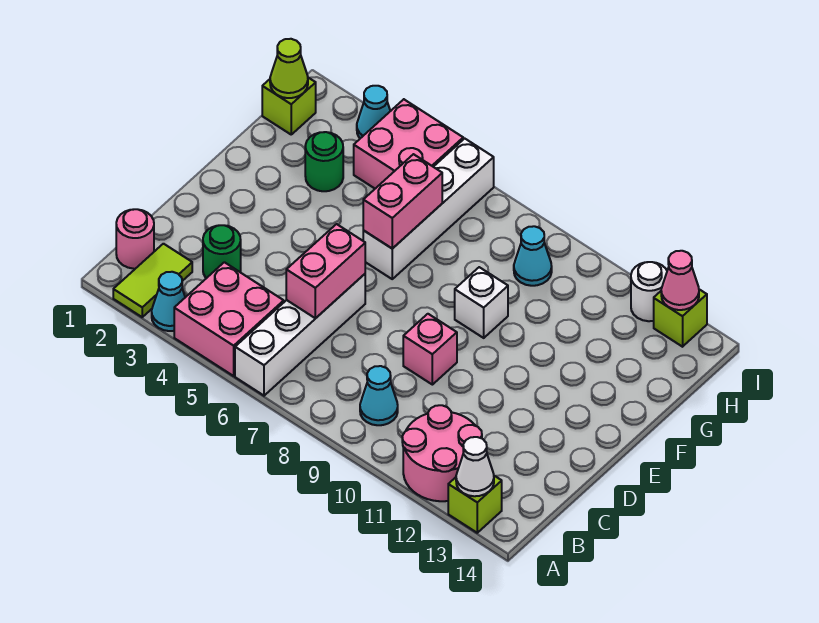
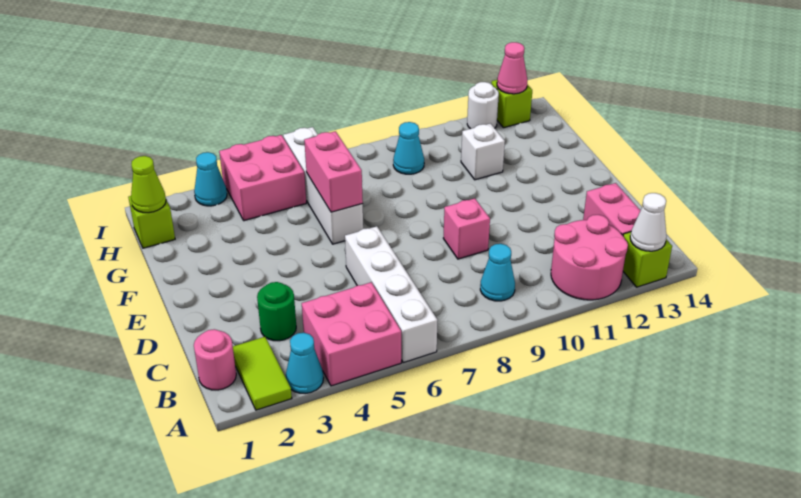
pink brick C6:D6 level 2 -> pink brick B13:C13 level 1
white brick F9 level 1 -> white brick G11 level 1
green round brick G3 level 1 -> none

